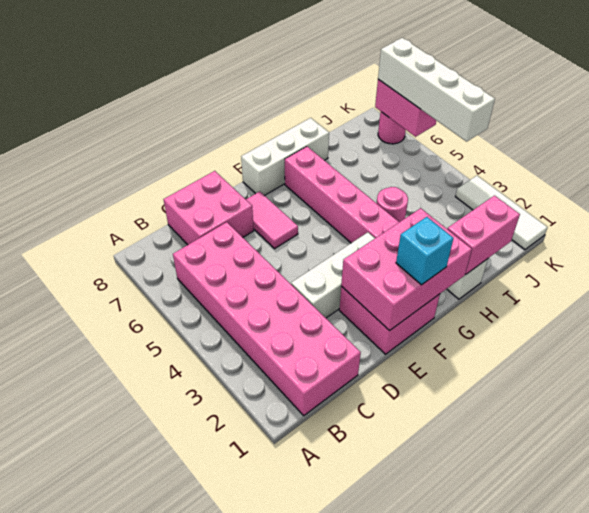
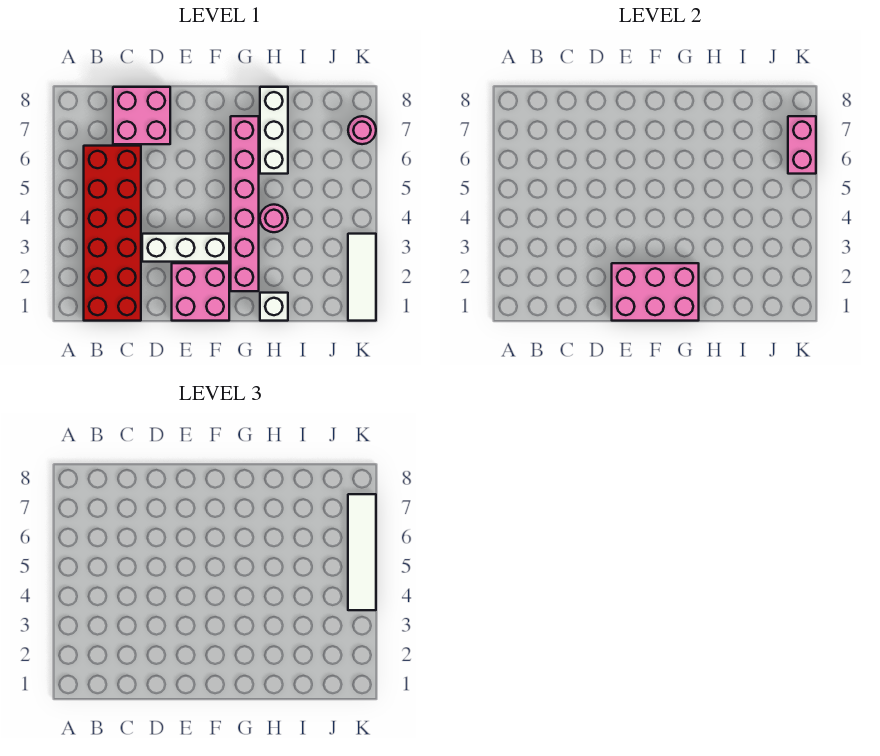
pink brick B1:C6 level 1 -> red brick B1:C6 level 1
pink tile E6:E7 level 1 -> none
cyan brick F1 level 3 -> none
white brick F8:H8 level 1 -> white brick H6:H8 level 1
pink brick H1:I1 level 2 -> none
white brick K4:K7 level 3 -> white tile K4:K7 level 3

